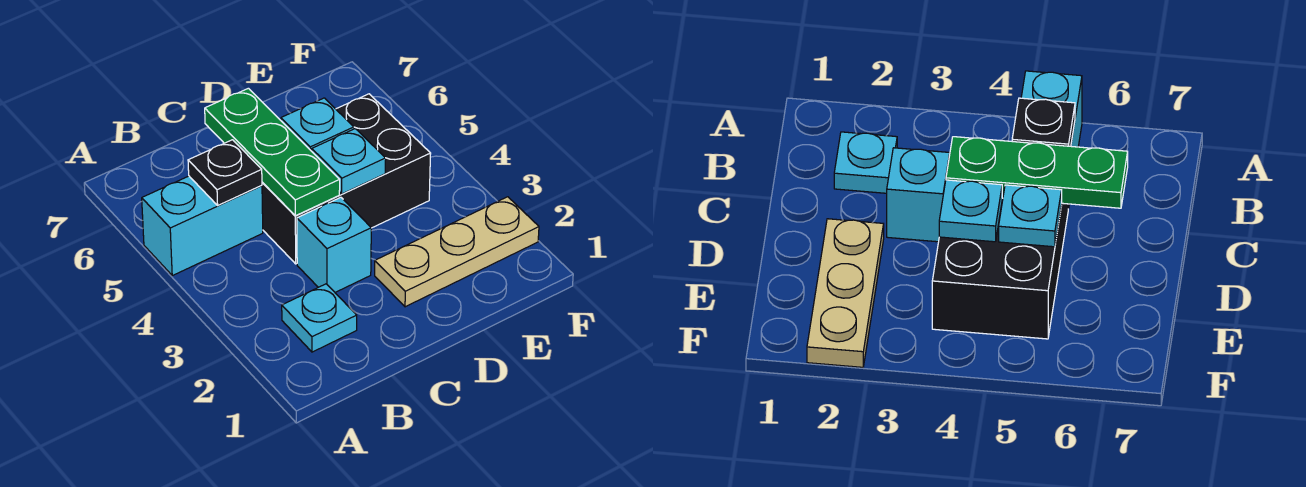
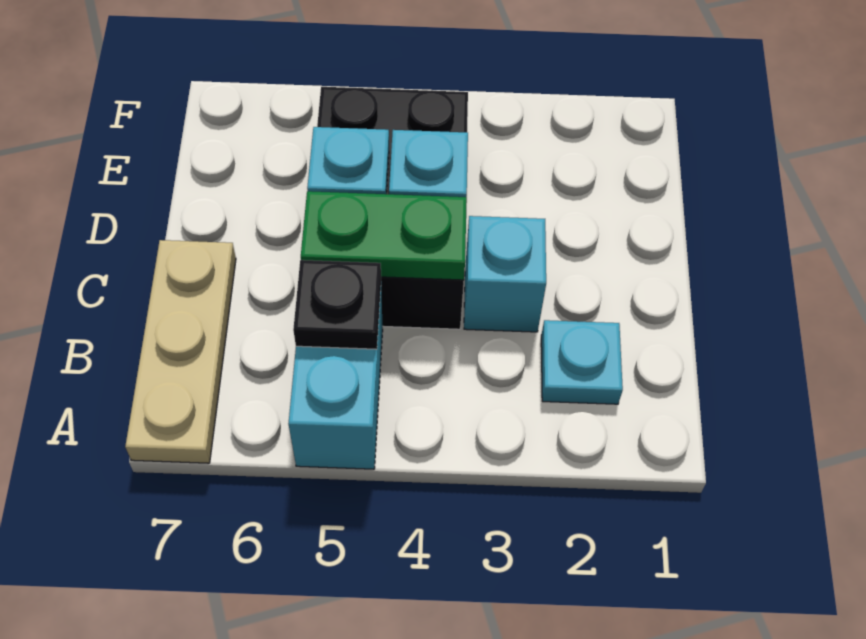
green plate C4:C6 level 2 -> green plate C4:C5 level 2
tan plate D2:F2 level 1 -> tan plate A7:C7 level 1

